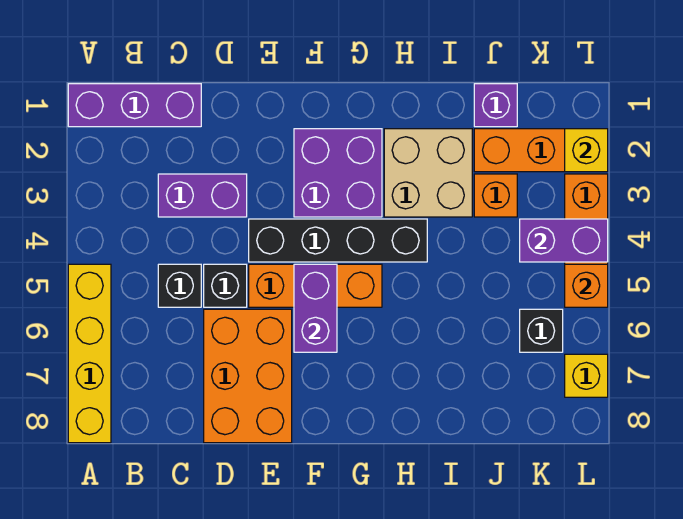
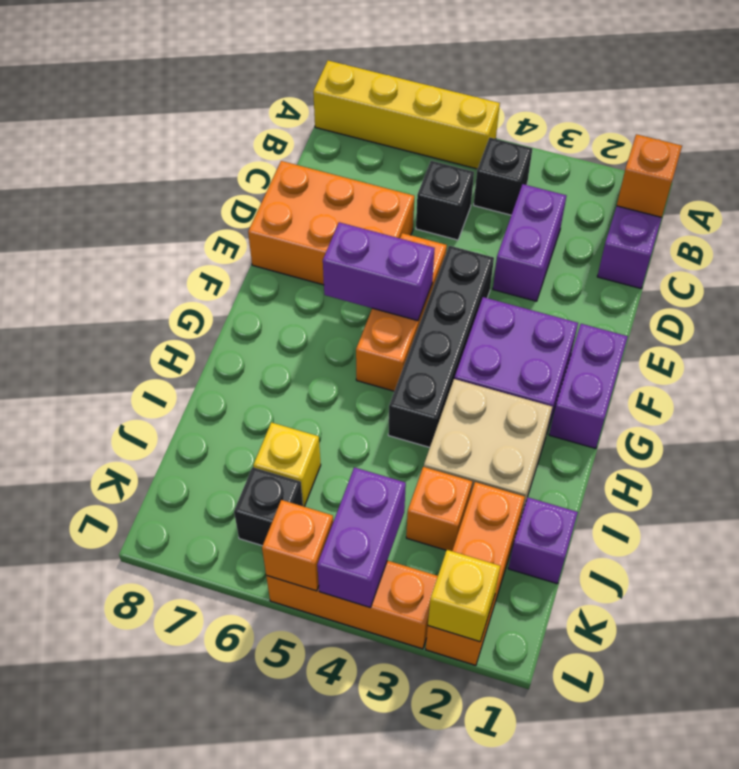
none -> orange brick B1 level 2
black brick D5 level 1 -> black brick B4 level 1
none -> purple brick F1:G1 level 1
yellow brick L7 level 1 -> yellow brick J6 level 1

